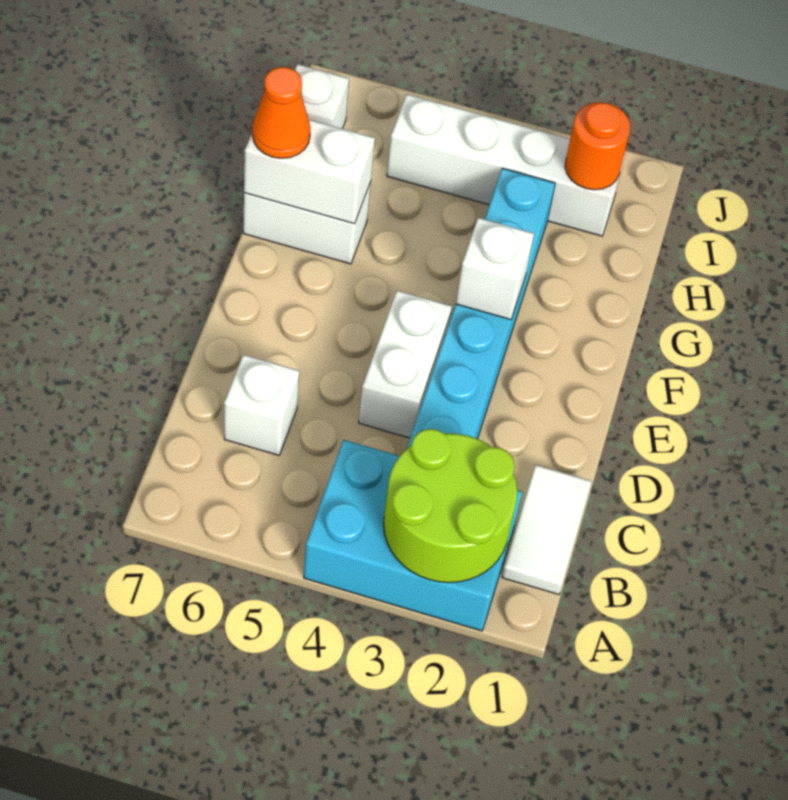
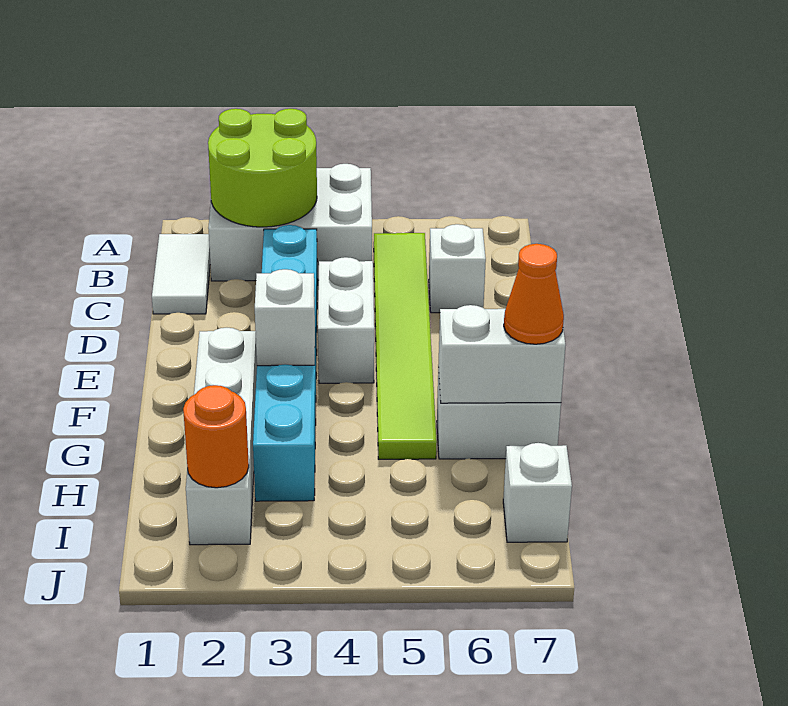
cyan brick A2:B4 level 1 -> white brick A2:B4 level 1
none -> lime tile B5:G5 level 1
white brick I2:I5 level 1 -> white brick F2:I2 level 1

